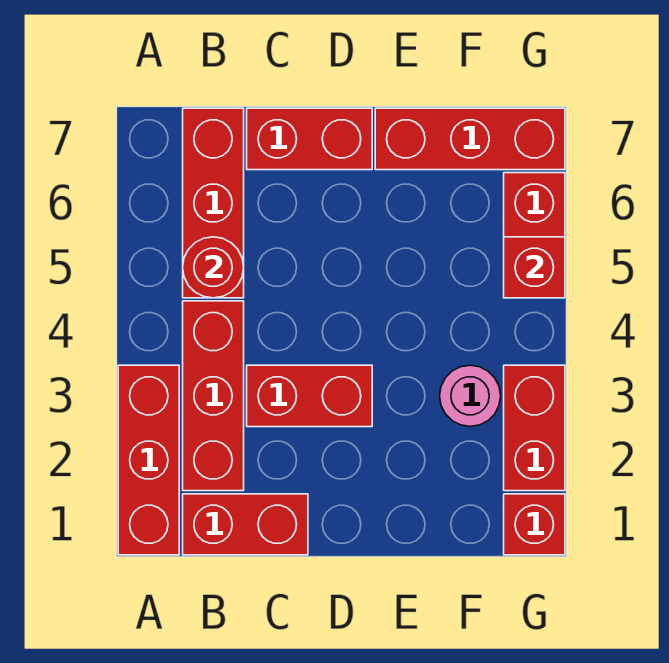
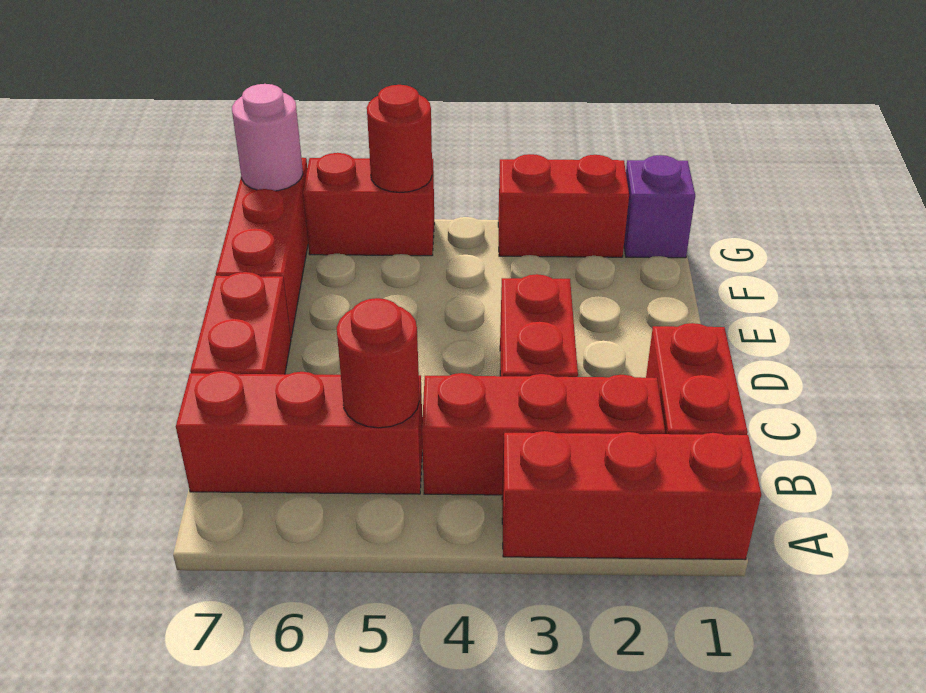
pink round brick F3 level 1 -> pink round brick G7 level 2
red brick G1 level 1 -> purple brick G1 level 1
red brick G5 level 2 -> red round brick G5 level 2

